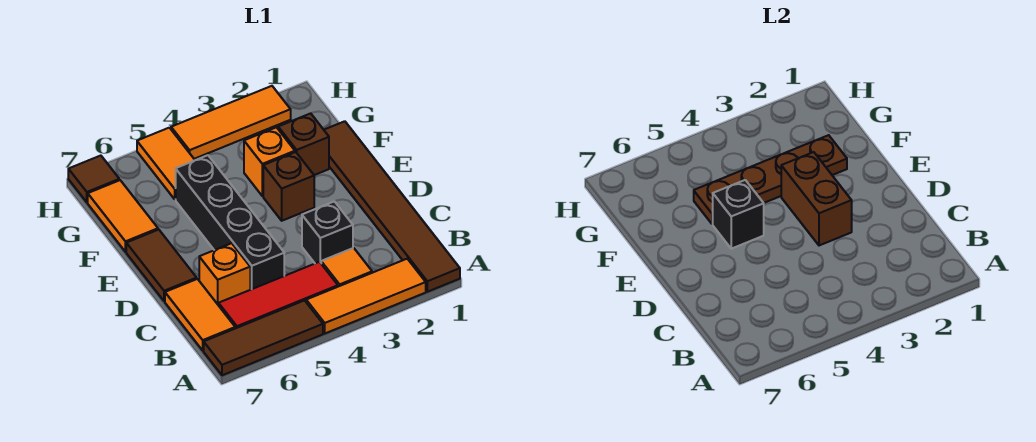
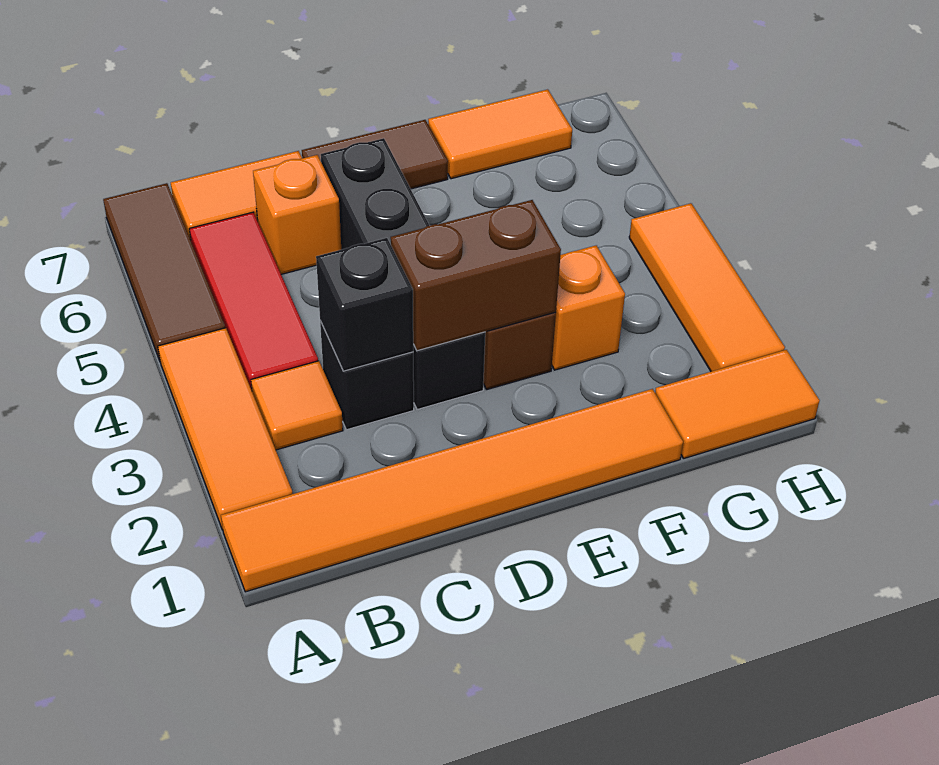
brown tile A1:F1 level 1 -> orange tile A1:F1 level 1
black brick C5:F5 level 1 -> black brick D3:D6 level 1
black brick E5 level 2 -> black brick C3 level 2
brown brick F2 level 1 -> none
brown plate F2:F5 level 2 -> none
orange tile G5:H5 level 1 -> orange tile G1:H1 level 1
brown tile H7 level 1 -> none

